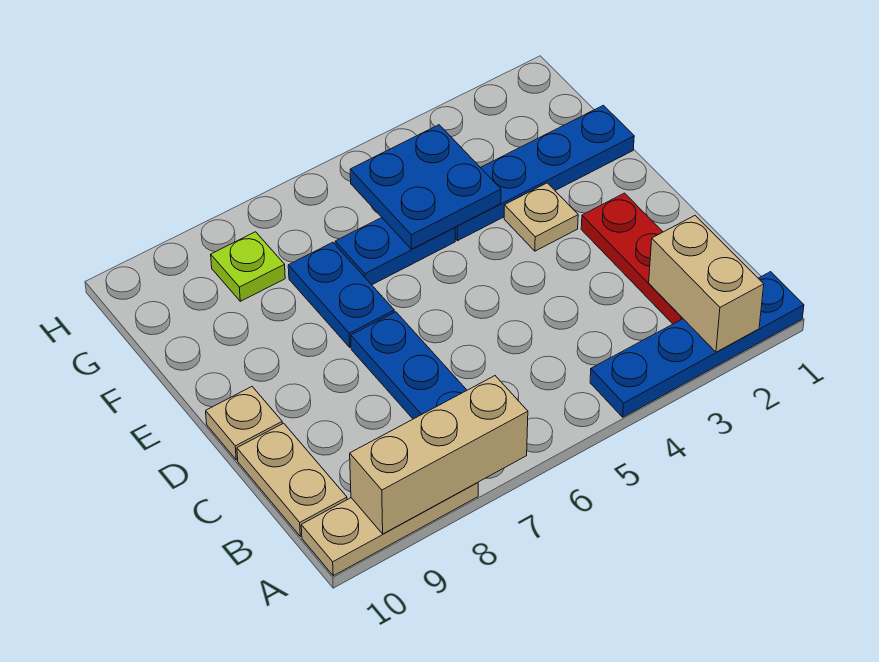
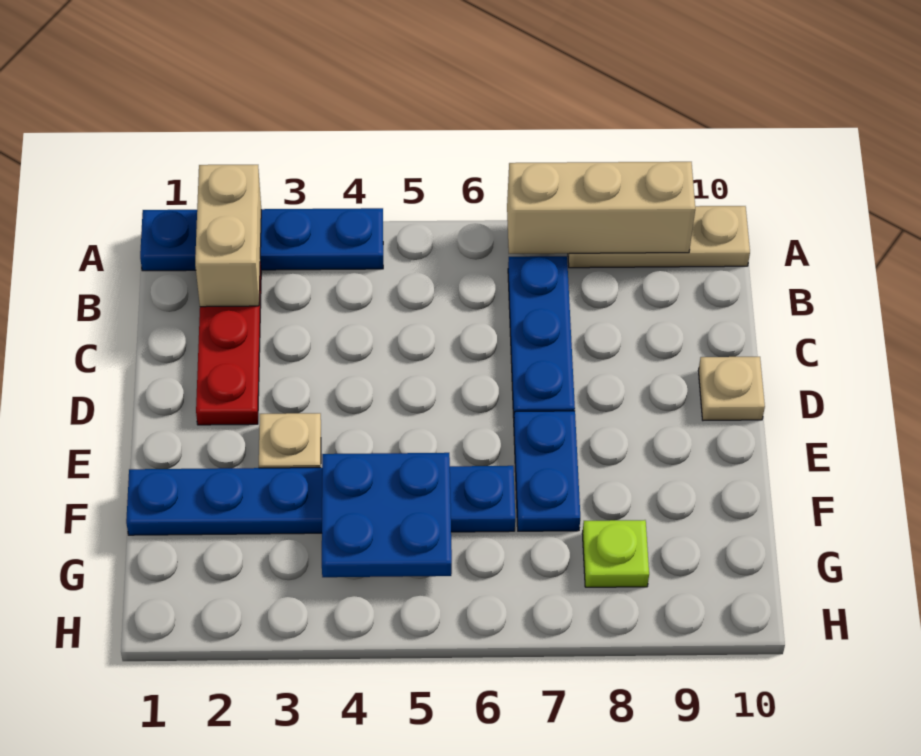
tan plate B10:C10 level 1 -> none

